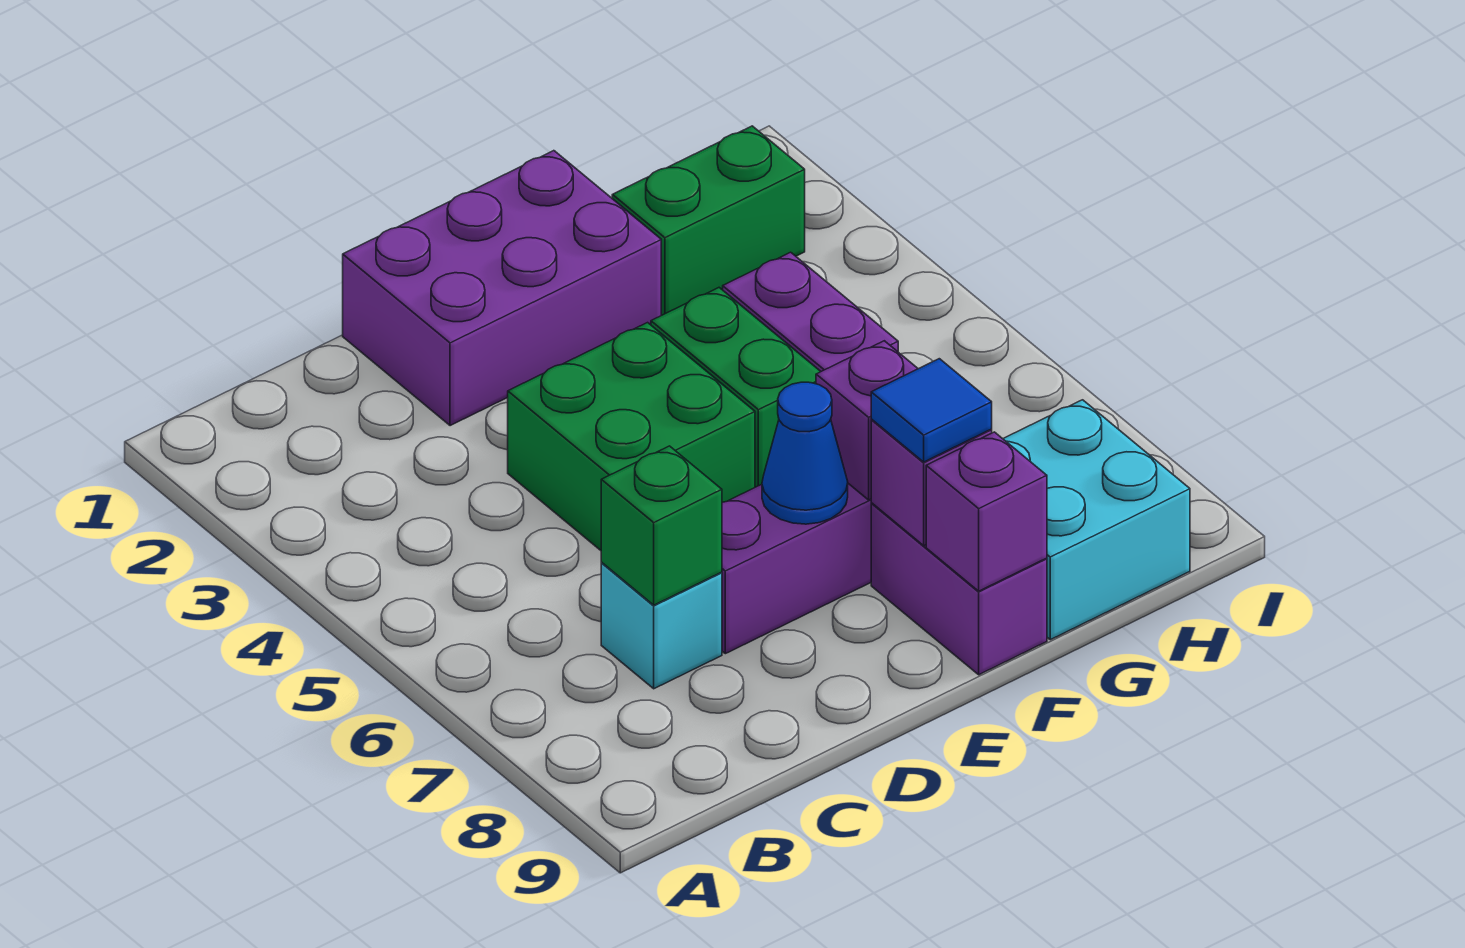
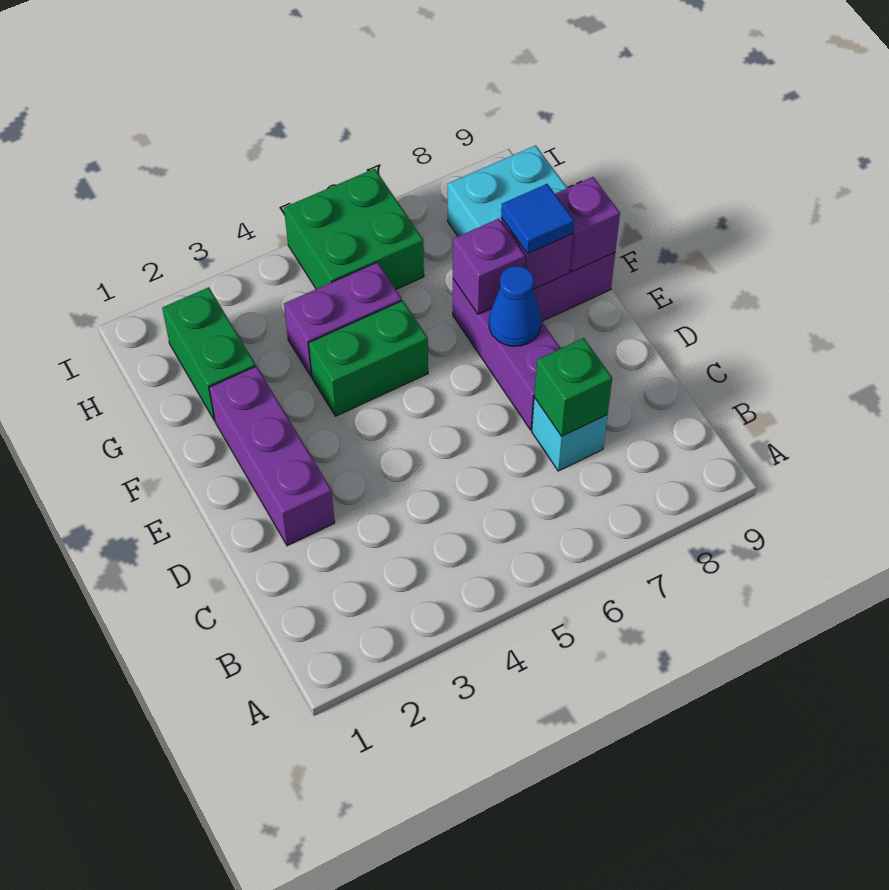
purple brick D1:F2 level 1 -> purple brick D2:F2 level 1
green brick D4:E5 level 1 -> green brick H5:I6 level 1

